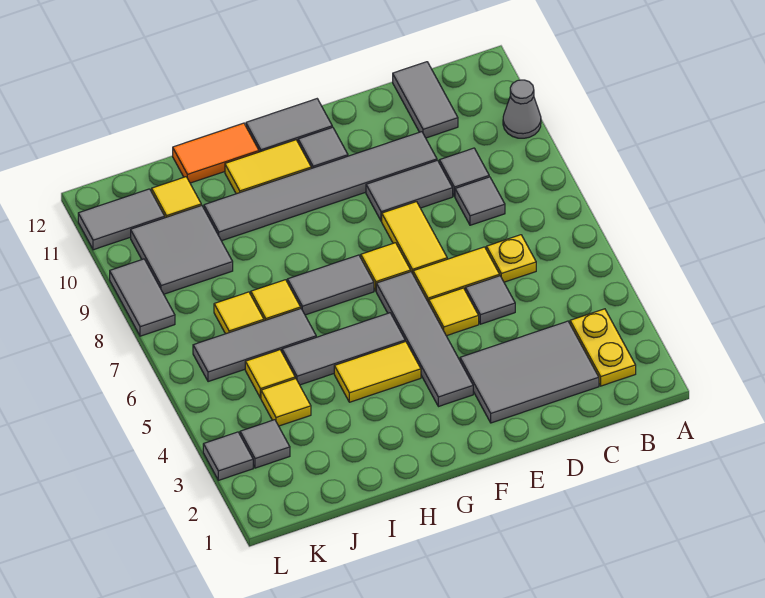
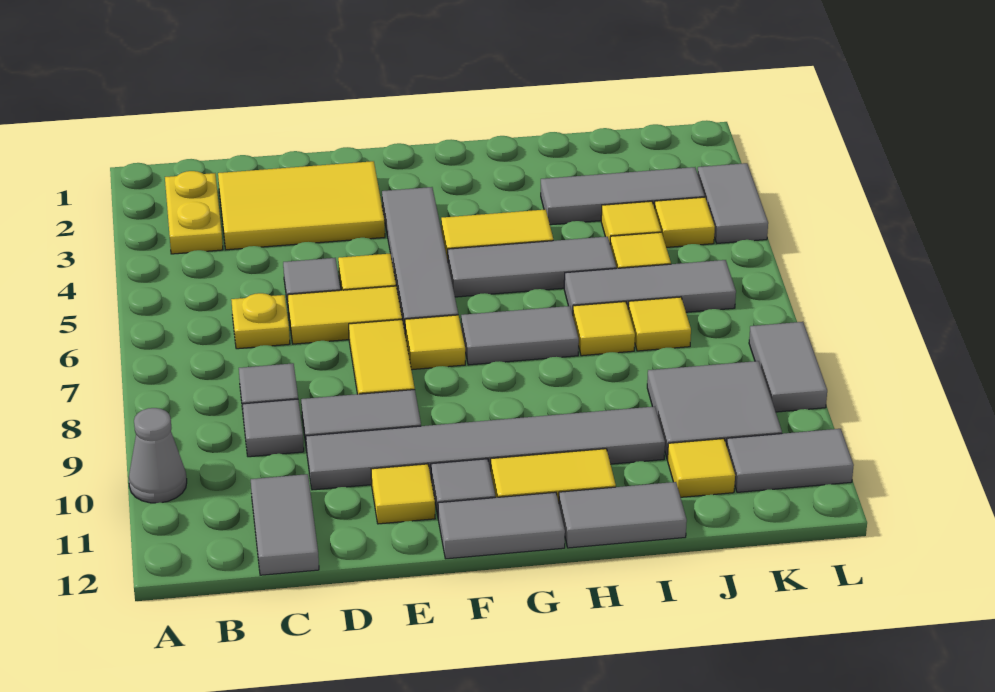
grey tile C2:E3 level 1 -> yellow tile C2:E3 level 1
none -> yellow tile E11 level 1
orange tile H12:I12 level 1 -> grey tile H12:I12 level 1
grey tile K3 level 1 -> grey tile I3:K3 level 1
none -> yellow tile K4 level 1
grey tile L3 level 1 -> grey tile L3:L4 level 1

